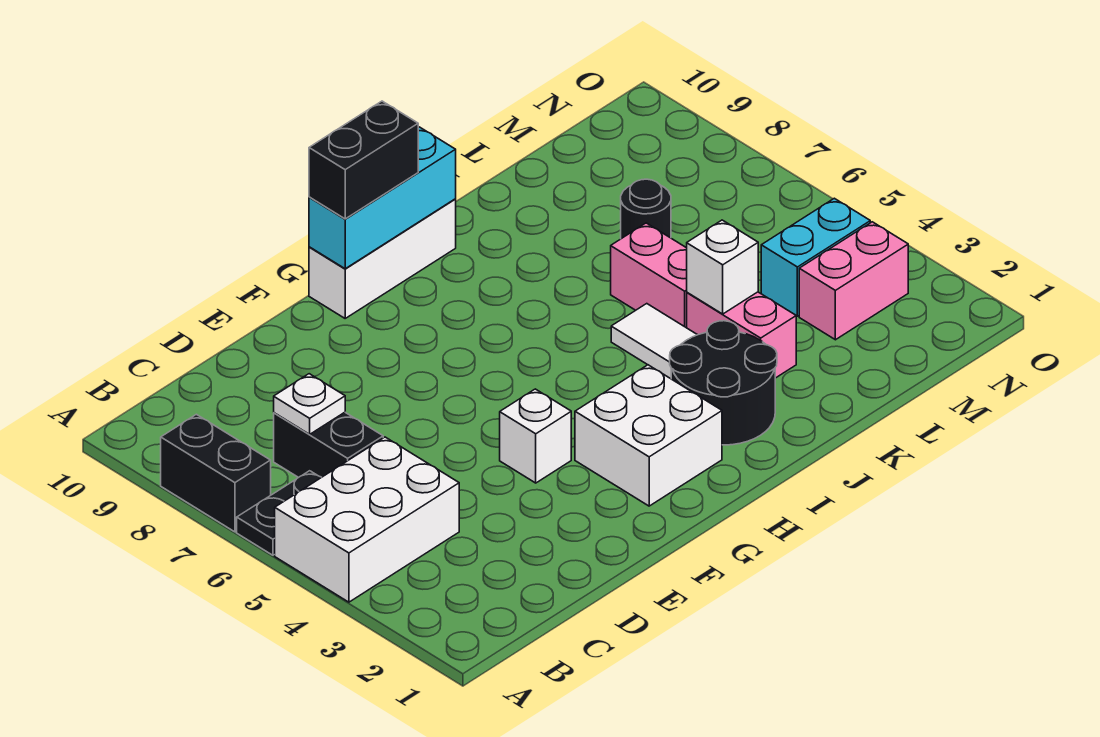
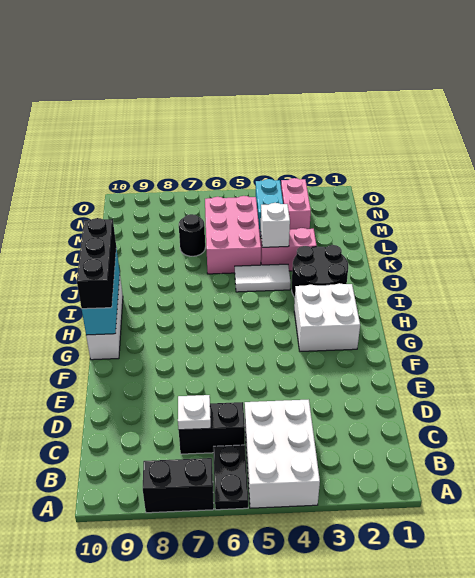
white brick F4 level 1 -> none
black brick G10:H10 level 3 -> black brick G10:I10 level 3
pink brick K5:K6 level 1 -> pink brick K5:M6 level 1

